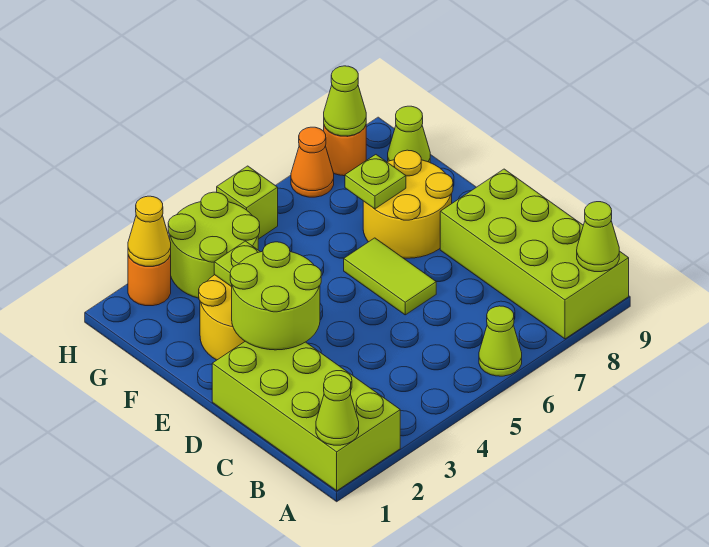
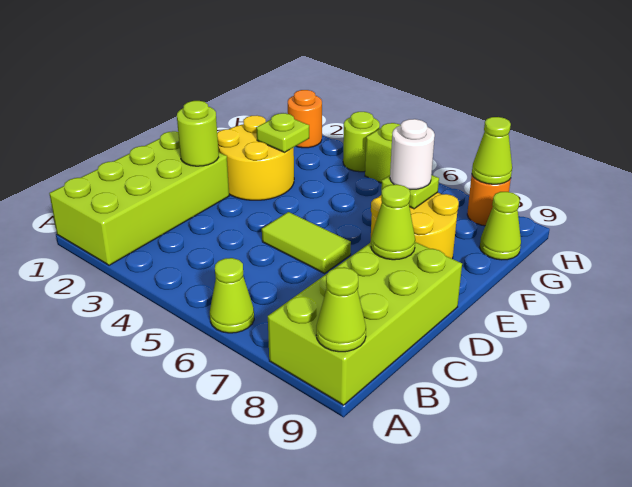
lime cone A1 level 2 -> lime cone D8 level 2
lime round brick D2:E3 level 2 -> lime round brick D2 level 2
lime tile D6:E6 level 1 -> lime tile D5:D6 level 1
none -> white round brick F7 level 3
lime round brick G3:H4 level 1 -> lime round brick H4 level 1
yellow cone H2 level 2 -> none
orange cone H7 level 1 -> none

